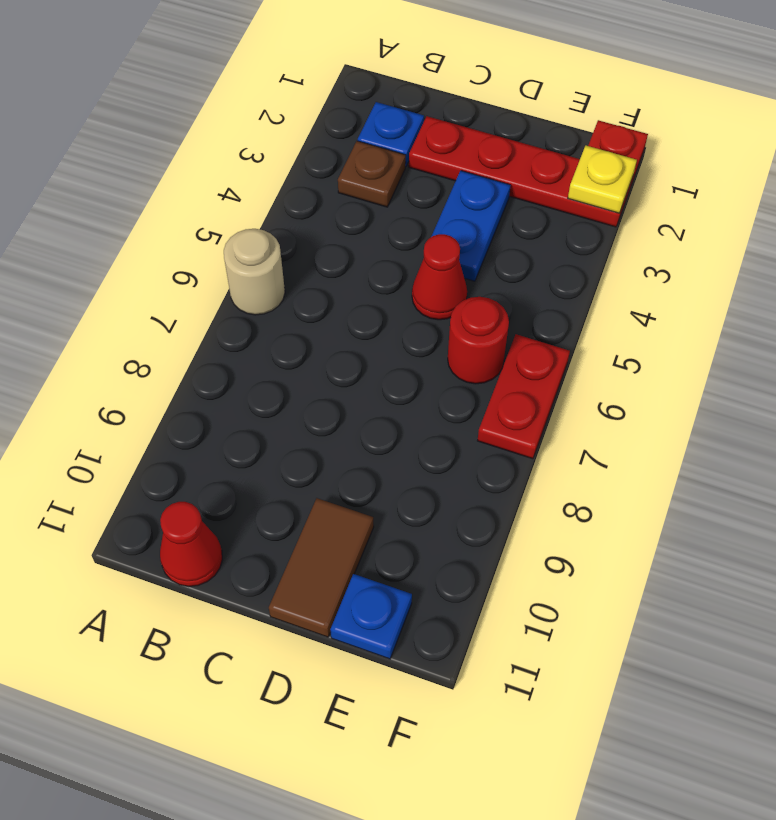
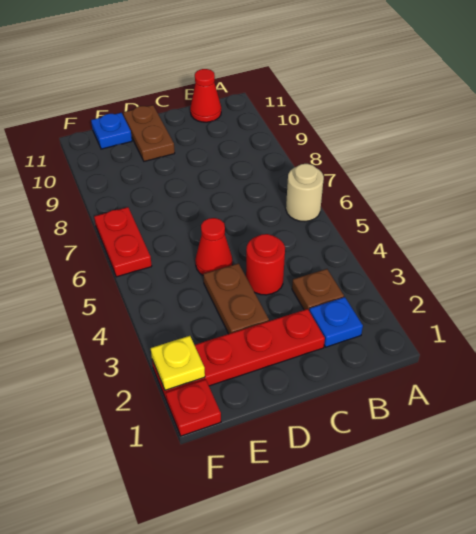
blue plate D3:D4 level 1 -> brown plate D3:D4 level 1
brown tile D10:D11 level 1 -> brown plate D10:D11 level 1
red round brick E6 level 1 -> red round brick C4 level 1

